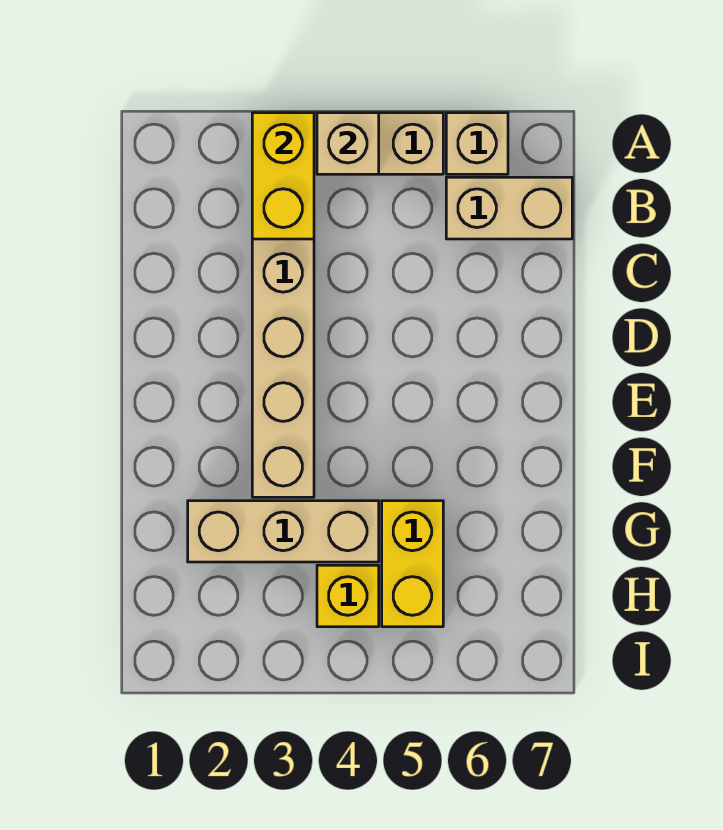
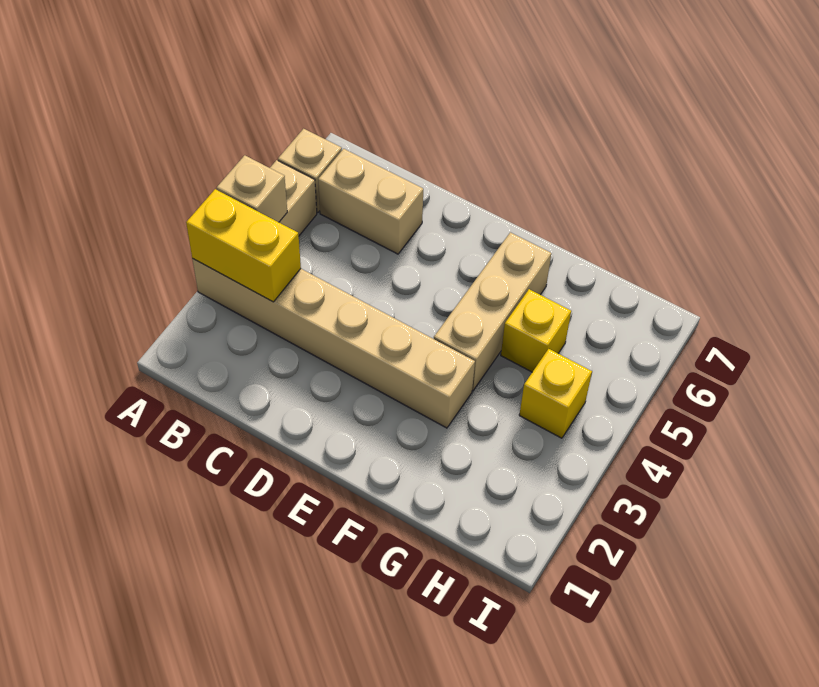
tan brick B6:B7 level 1 -> tan brick B6:C6 level 1
tan brick G2:G4 level 1 -> tan brick F4:F6 level 1
yellow brick G5:H5 level 1 -> yellow brick G5 level 1

